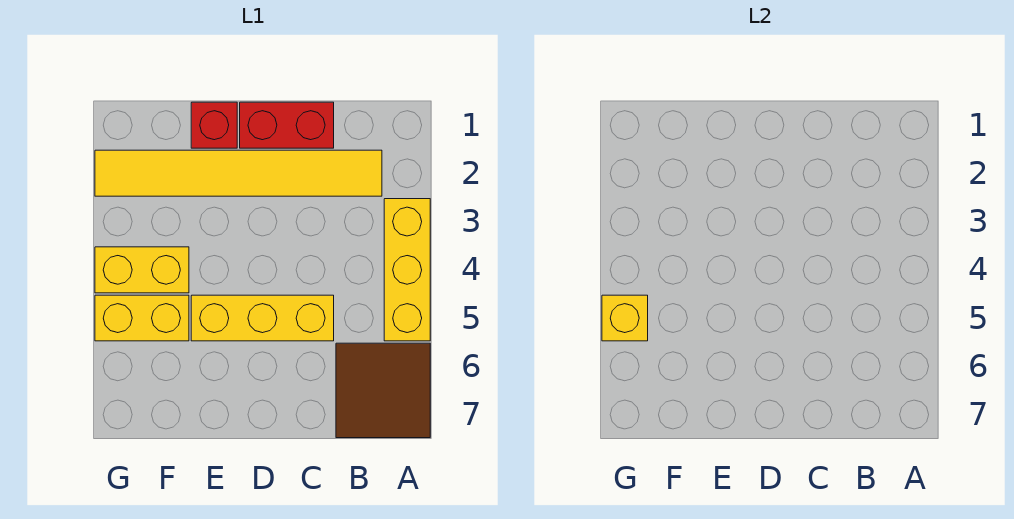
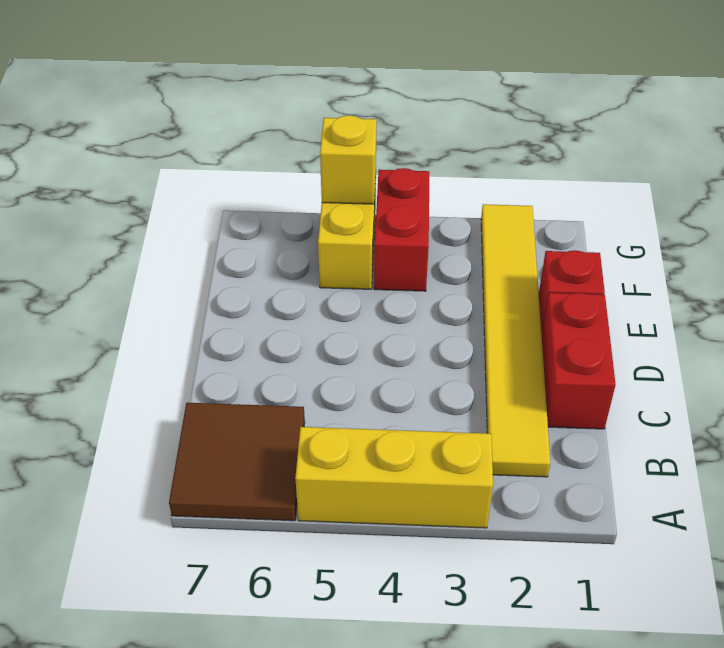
yellow brick C5:E5 level 1 -> none
yellow brick F4:G4 level 1 -> red brick F4:G4 level 1

